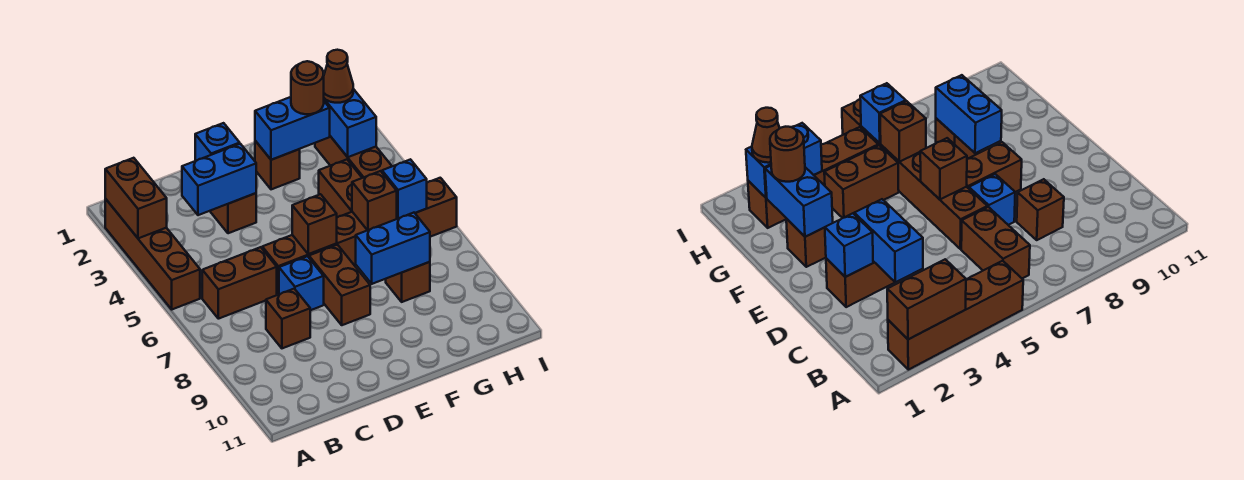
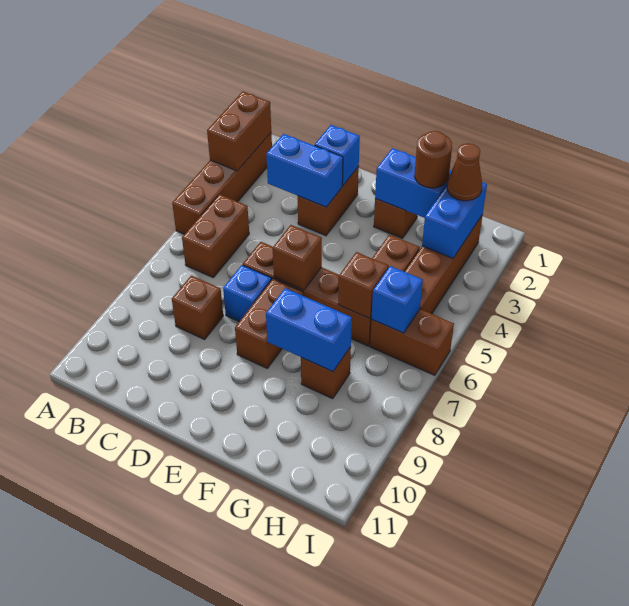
brown brick B6:C6 level 1 -> brown brick B5:B6 level 1

